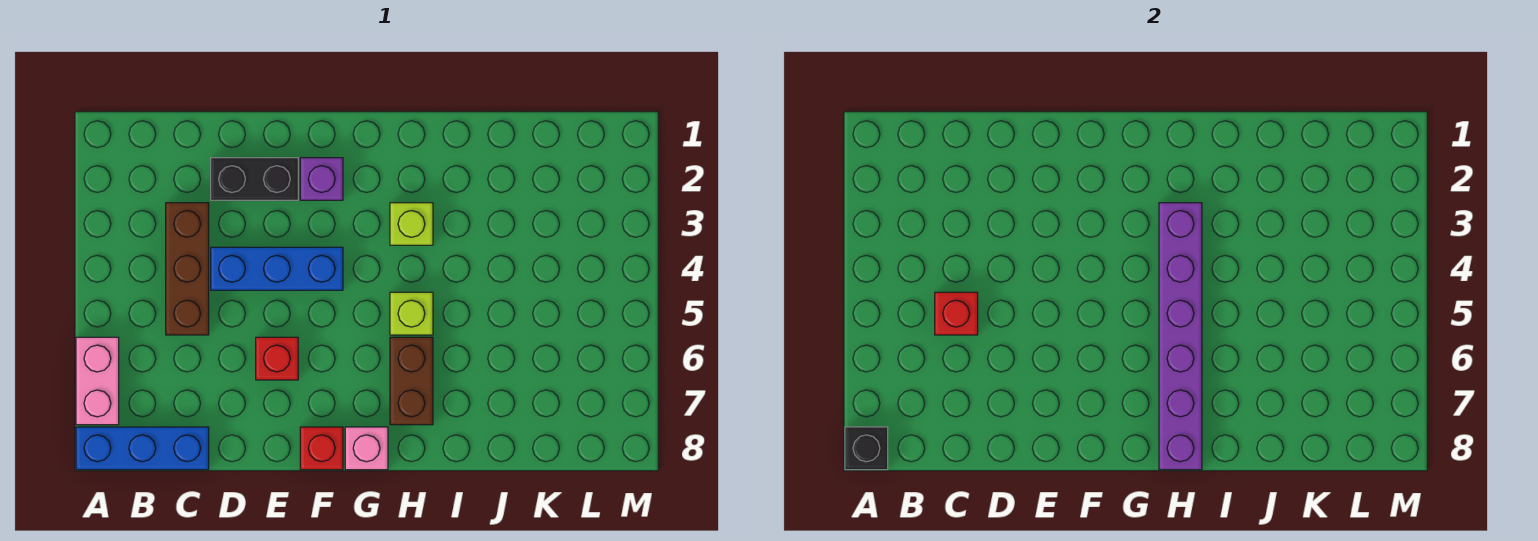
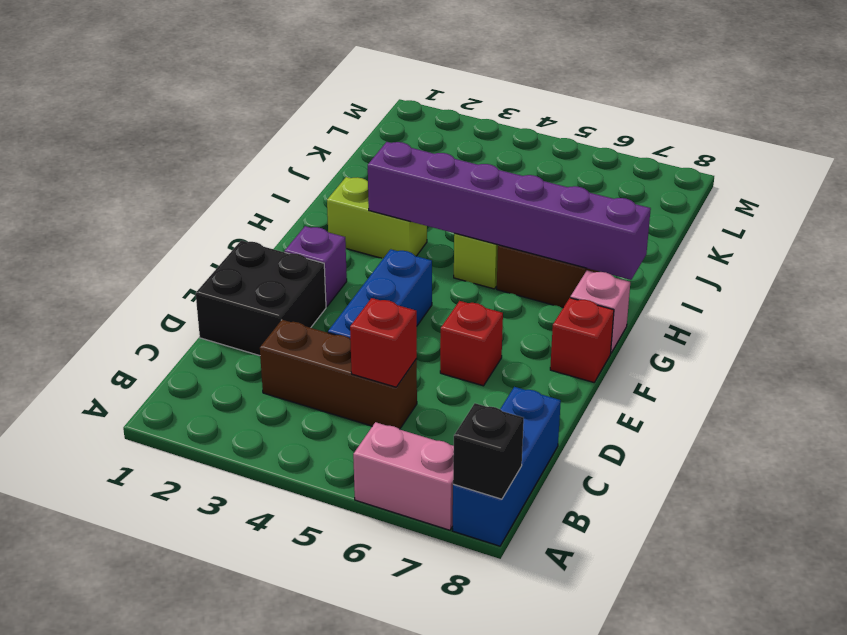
black brick D2:E2 level 1 -> black brick D1:E2 level 1
lime brick H3 level 1 -> lime brick H2:H3 level 1

